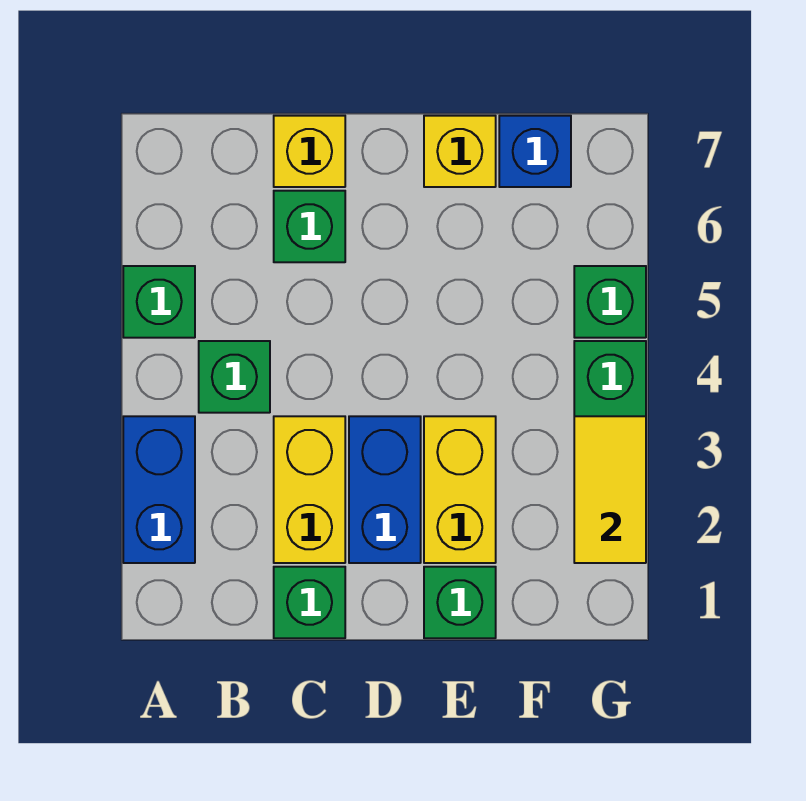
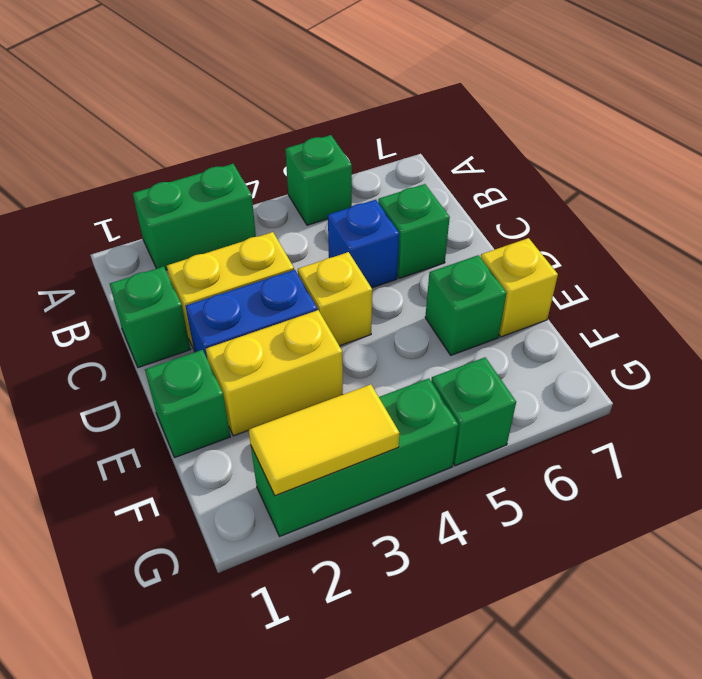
blue brick A2:A3 level 1 -> green brick A2:A3 level 1
green brick B4 level 1 -> green brick E6 level 1
yellow brick C7 level 1 -> yellow brick D4 level 1
blue brick F7 level 1 -> blue brick C5 level 1

